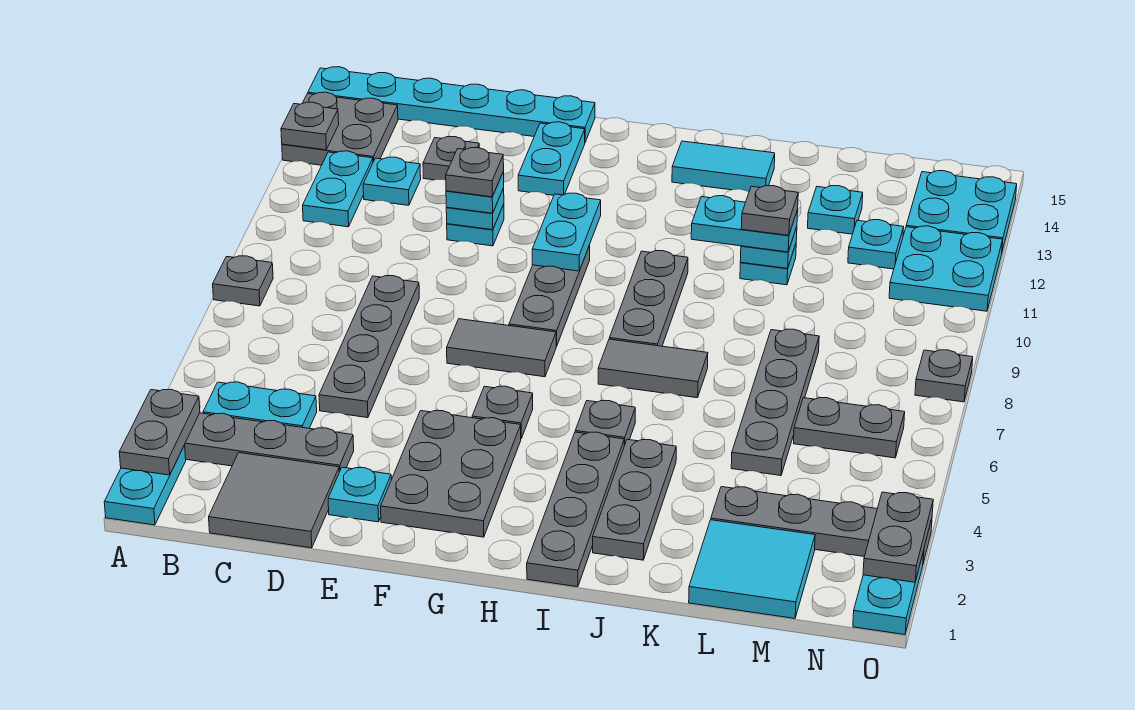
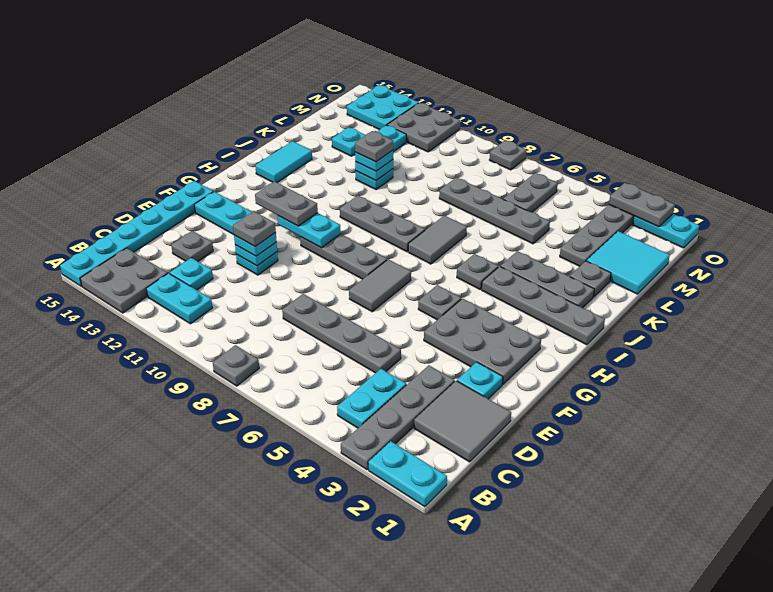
grey plate A2:A3 level 2 -> grey plate G11:G12 level 3
grey plate A13 level 2 -> grey plate K2 level 1
cyan plate J11:K11 level 3 -> cyan plate K11 level 3
cyan plate N11:O12 level 1 -> grey plate N11:O12 level 1

